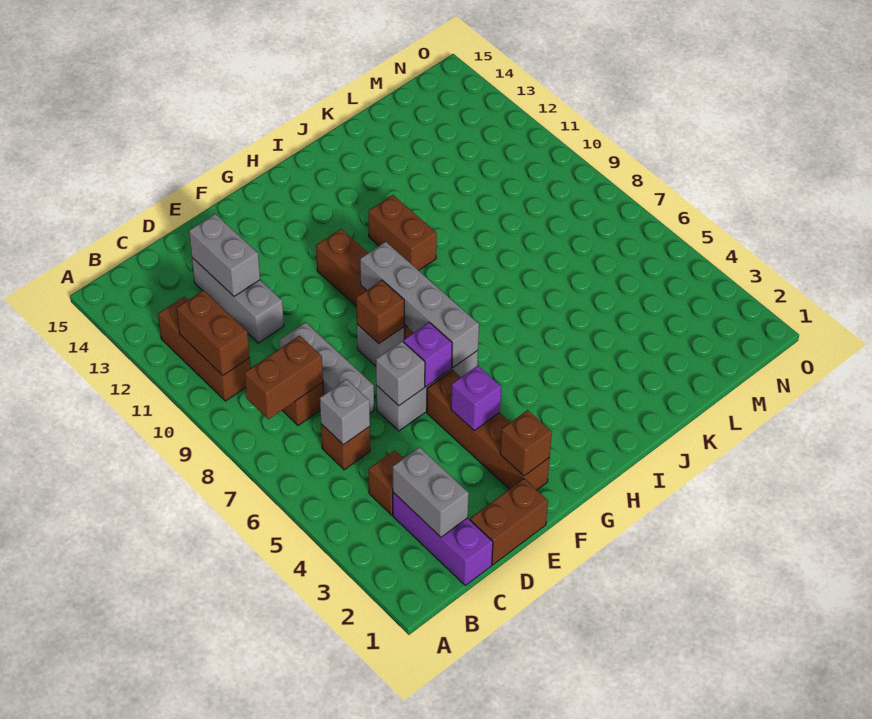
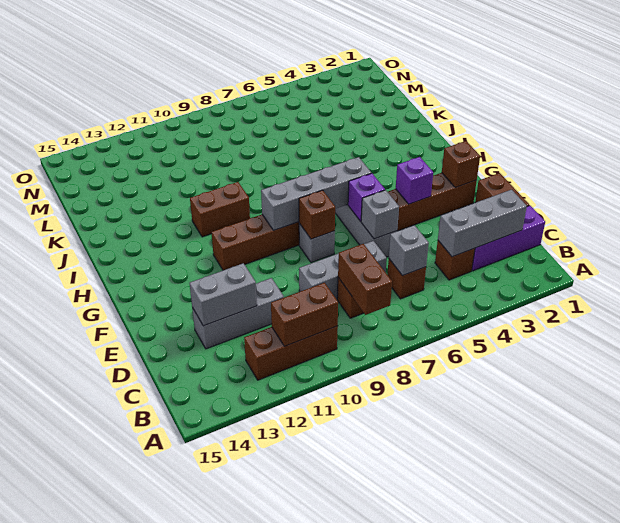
grey brick C2:C3 level 2 -> grey brick C2:C4 level 2

